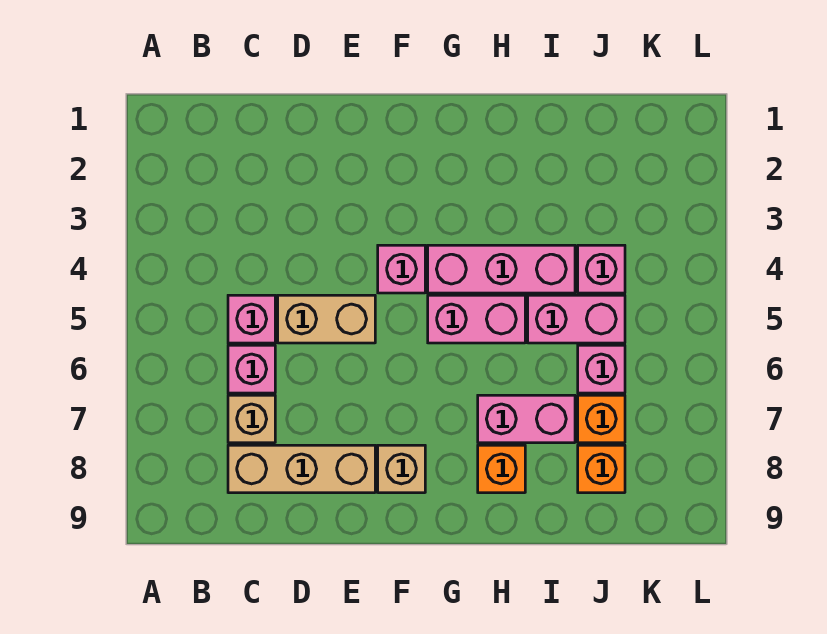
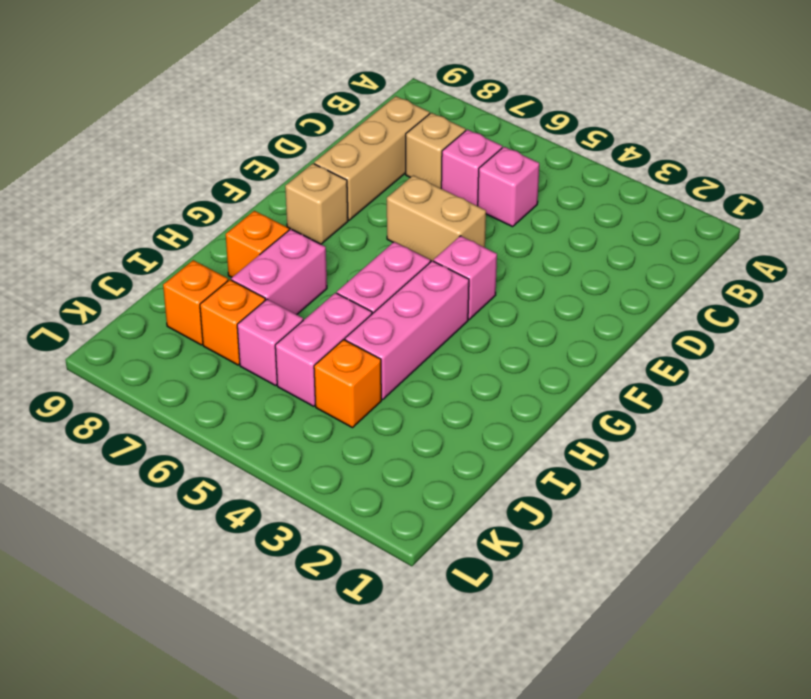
tan brick D5:E5 level 1 -> tan brick E5:E6 level 1
pink brick J4 level 1 -> orange brick J4 level 1

